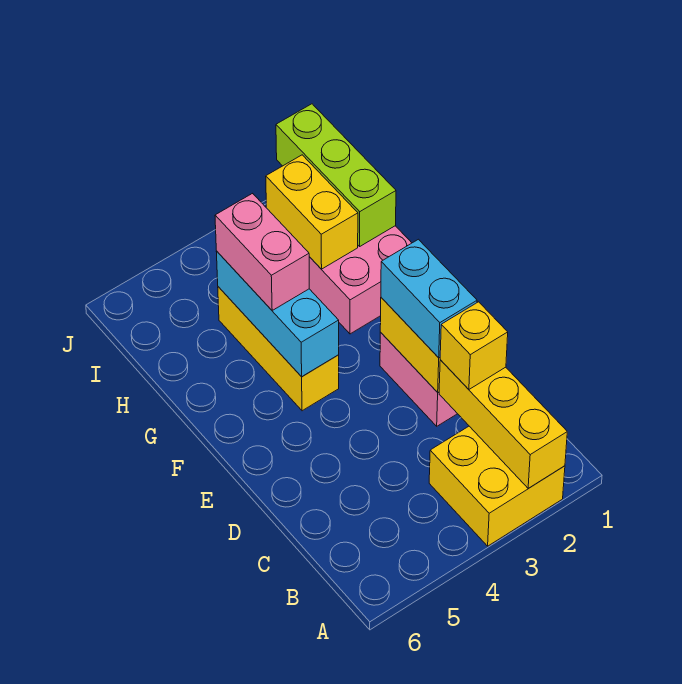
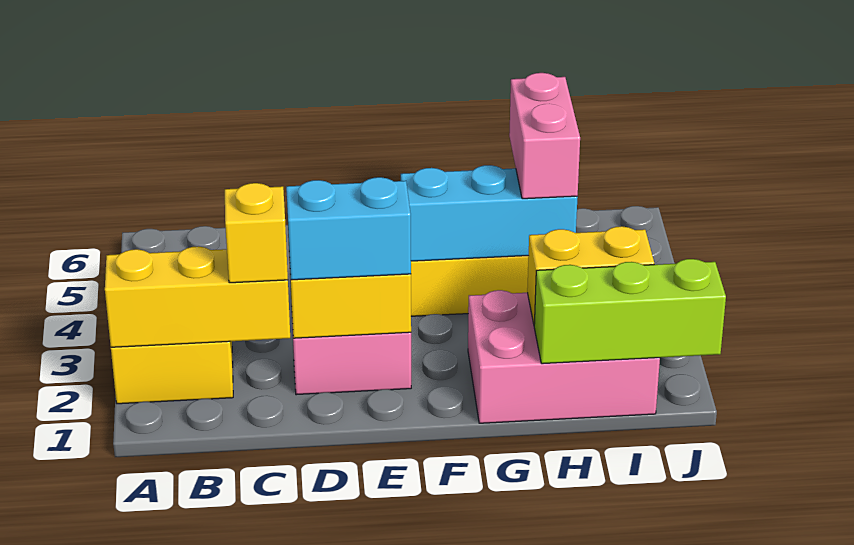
pink brick G4:H4 level 3 -> pink brick H4:H5 level 3

